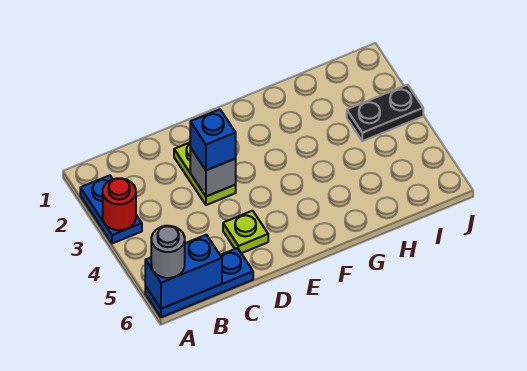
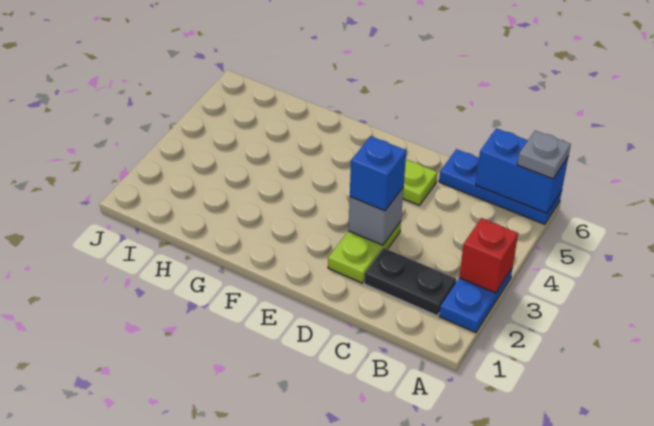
red round brick A3 level 2 -> red brick A3 level 2
grey round brick A6 level 3 -> grey plate A6 level 3
black plate I3:J3 level 1 -> black plate B2:C2 level 1

